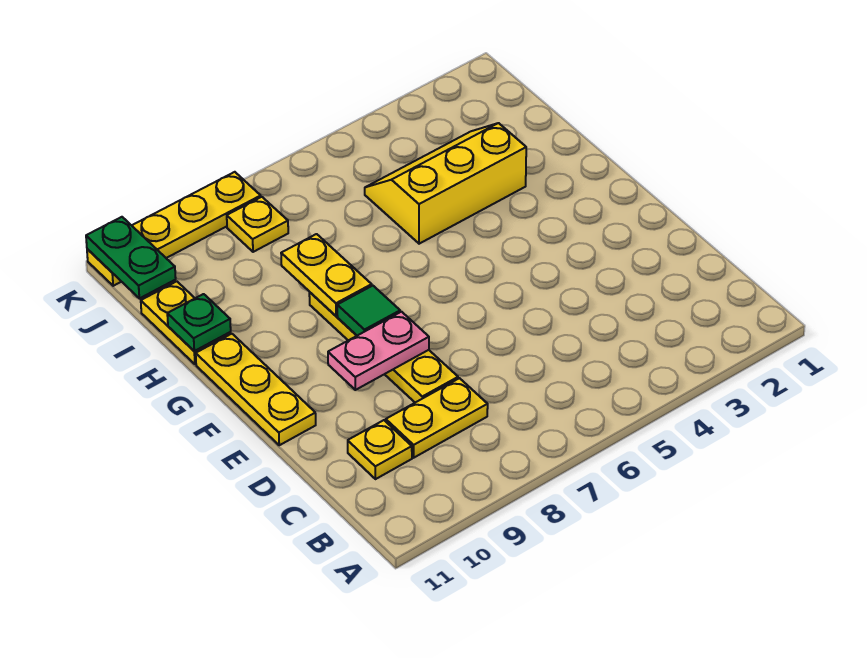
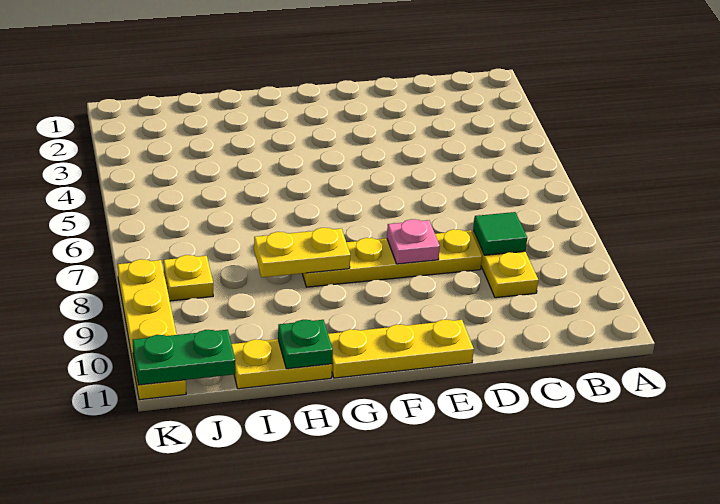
yellow plate C10 level 1 -> none
pink plate E8:E9 level 2 -> pink plate E8 level 2
green tile F8 level 2 -> green tile C8 level 2
yellow slope H3:I5 level 1 top H -> none

